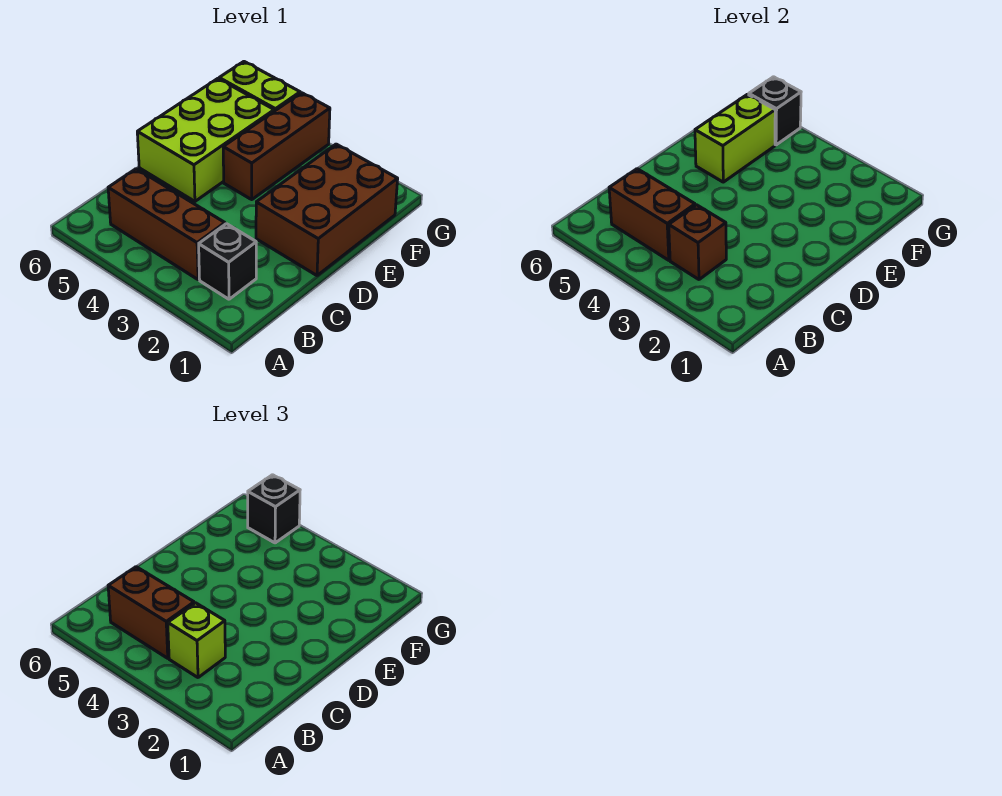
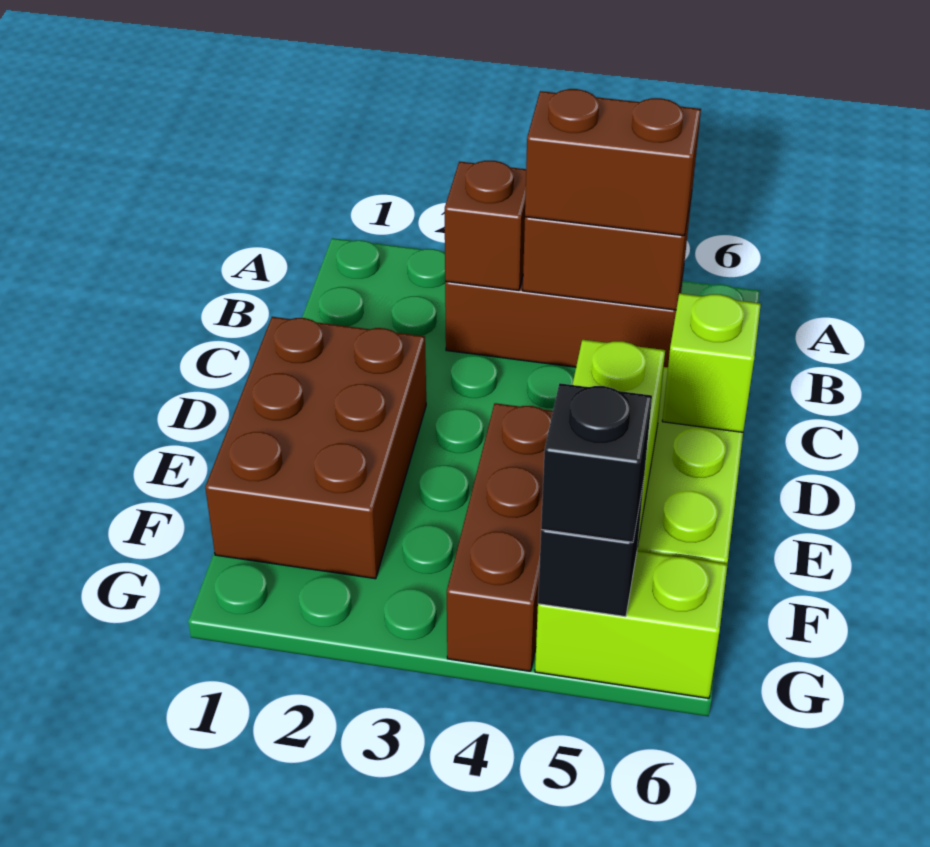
black brick B2 level 1 -> none
lime brick B3 level 3 -> lime brick D6 level 2

